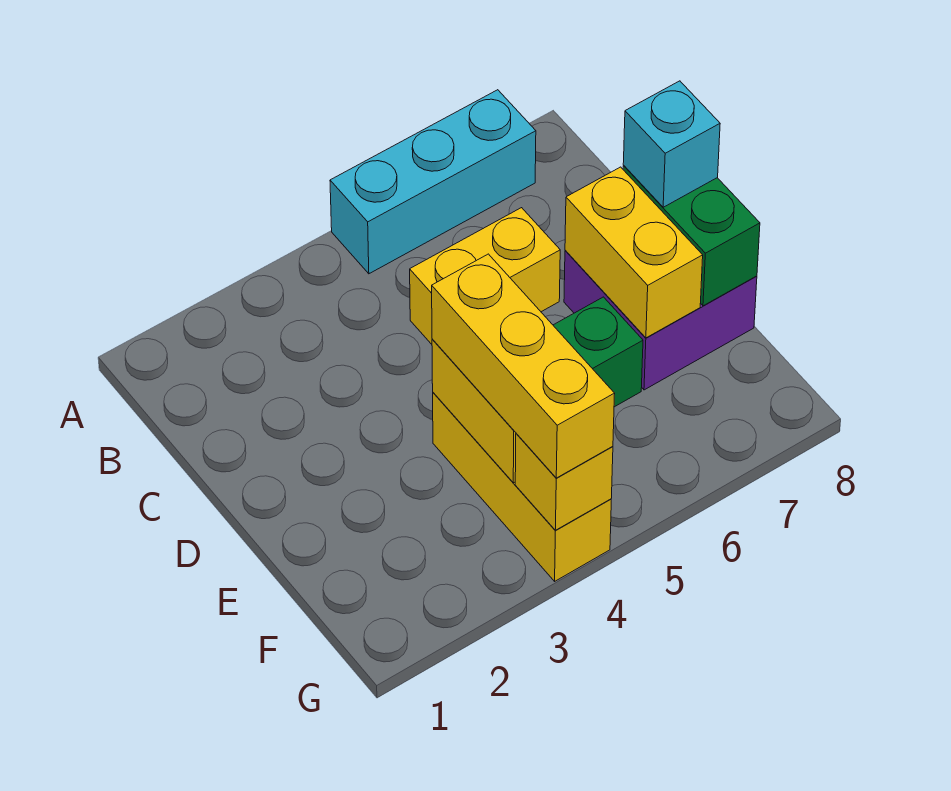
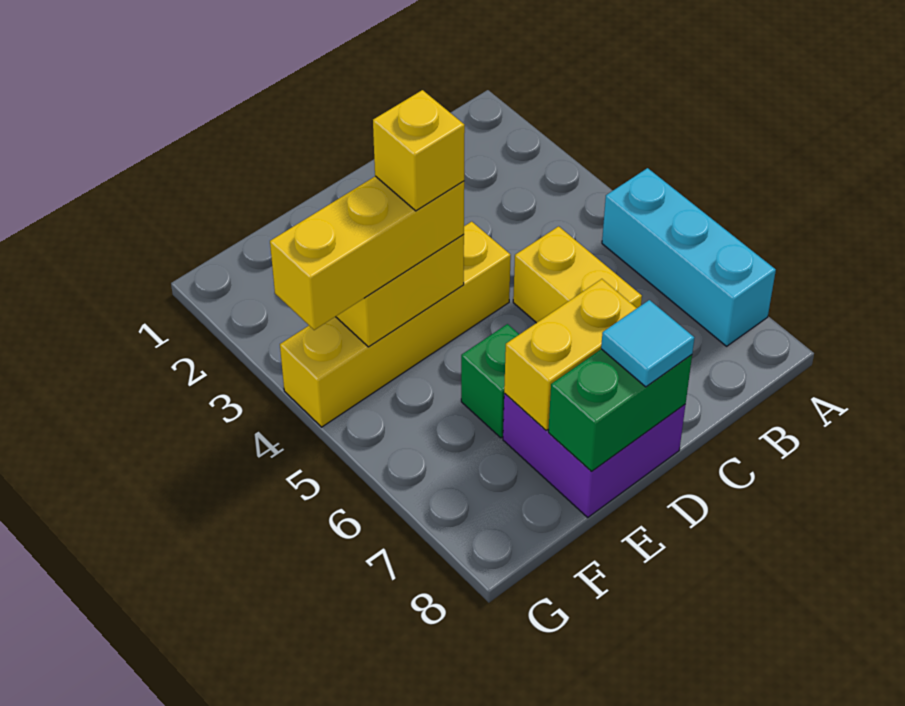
cyan brick D8 level 3 -> cyan tile D8 level 3
yellow brick E4:G4 level 1 -> yellow brick D4:G4 level 1
yellow brick G4 level 2 -> yellow brick E4 level 4

